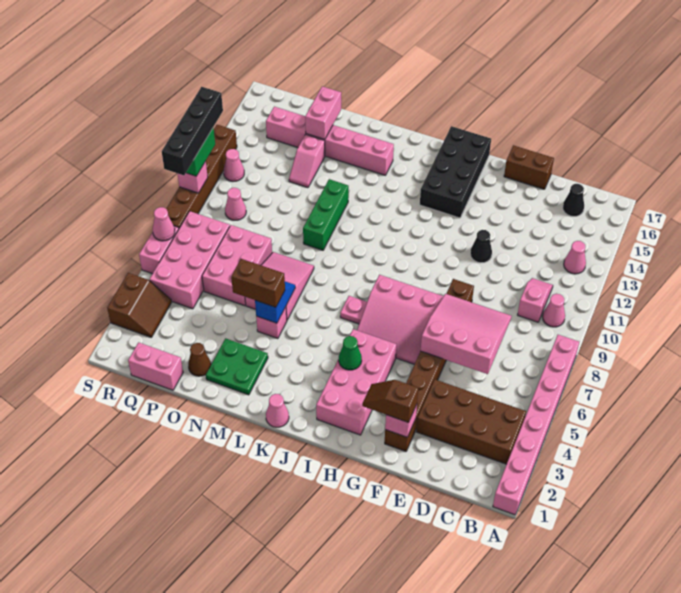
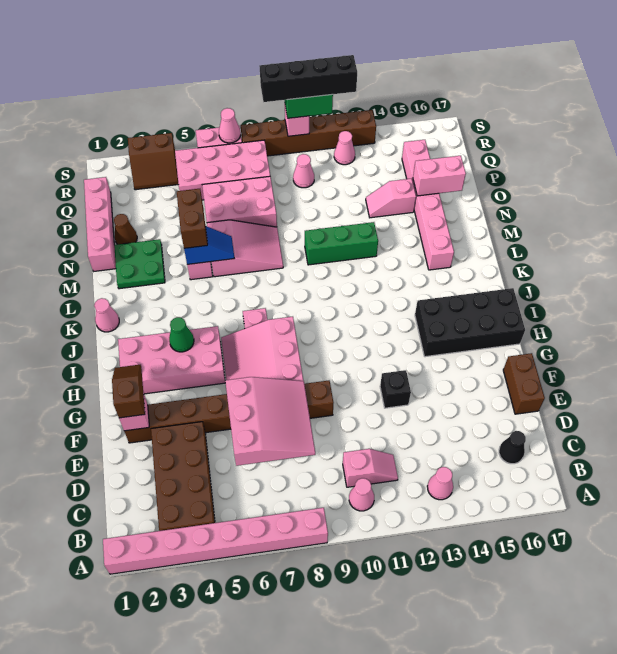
black cone F12 level 1 -> black brick F12 level 1
pink brick P1:Q1 level 1 -> pink brick N1:Q1 level 1

